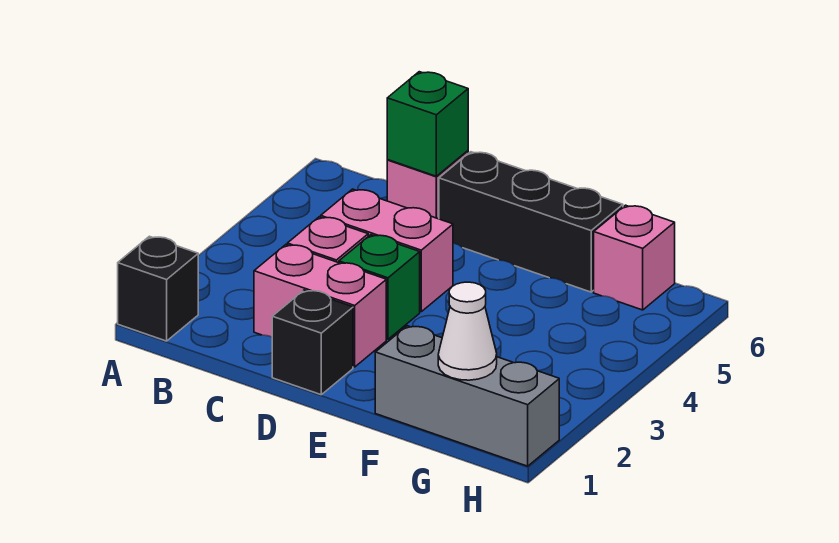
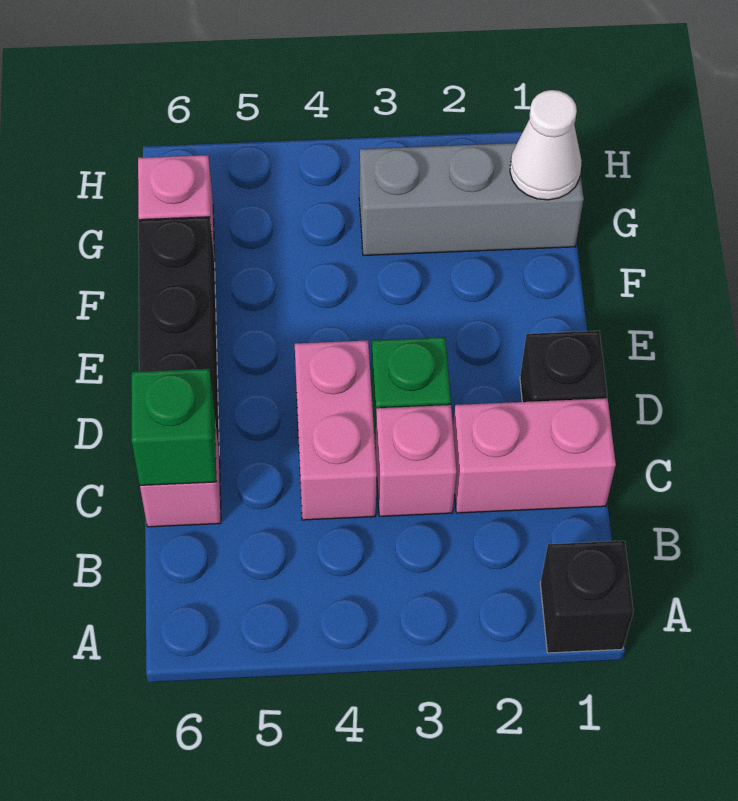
pink brick C2:D2 level 1 -> pink brick C1:C2 level 1
grey brick F1:H1 level 1 -> grey brick G1:G3 level 1

